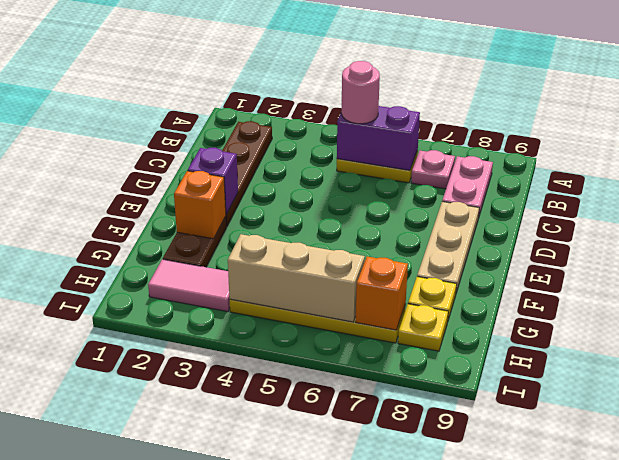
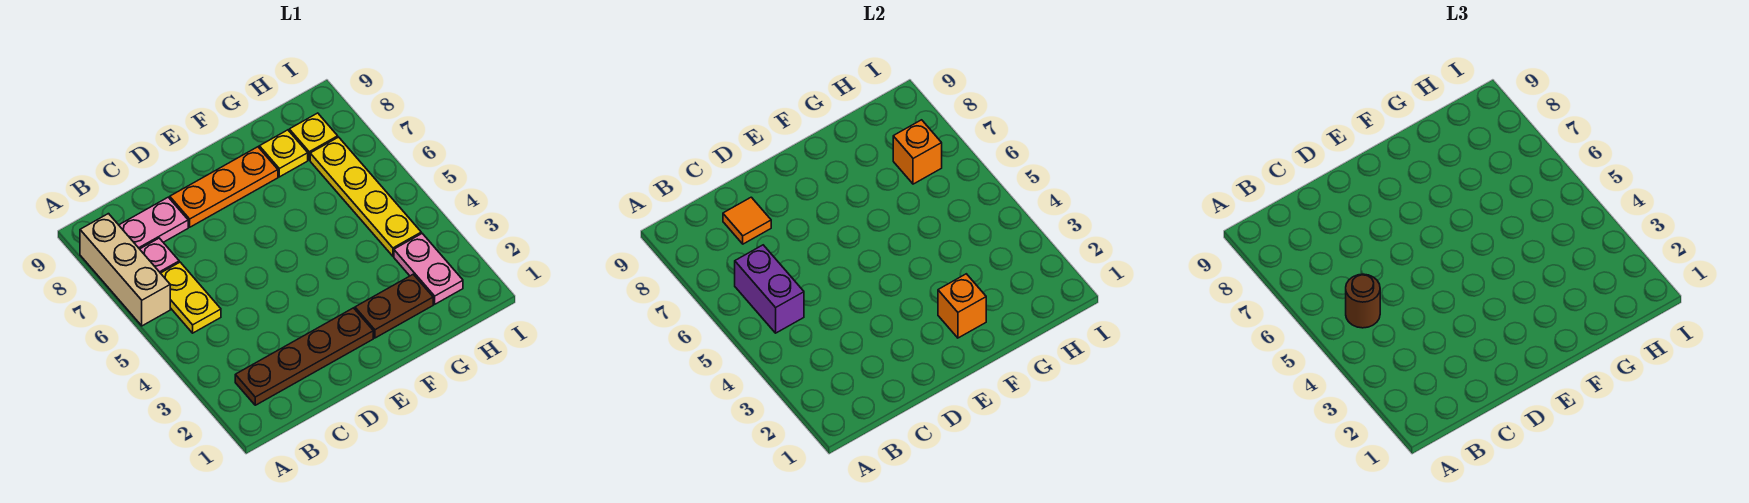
pink round brick B5 level 3 -> brown round brick B5 level 3
none -> orange tile C8 level 2
tan plate D8:F8 level 1 -> orange plate D8:F8 level 1
purple brick E2 level 2 -> none
pink tile H2:H3 level 1 -> pink plate H2:H3 level 1
tan brick H4:H6 level 2 -> tan brick A6:A8 level 1

